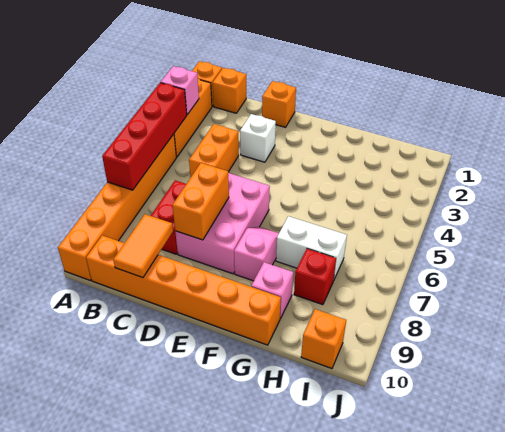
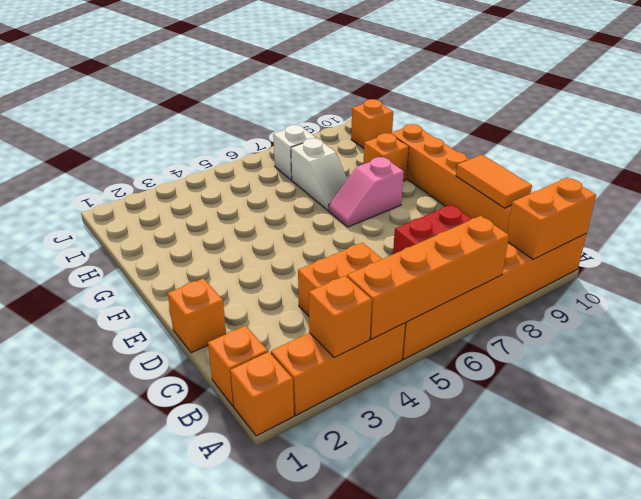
pink brick A3 level 2 -> orange brick A3 level 2
red brick A4:A7 level 2 -> orange brick A4:A7 level 2
orange tile C9:C10 level 2 -> orange tile C10:D10 level 2
white brick D3 level 1 -> white brick I7 level 1
pink brick D6:E8 level 1 -> none
orange brick D7:D8 level 2 -> orange brick A9:A10 level 2
white brick G7:H7 level 1 -> white slope G7:H7 level 1 top H
pink brick G9 level 1 -> orange brick G9 level 1
red brick H8 level 1 -> none

